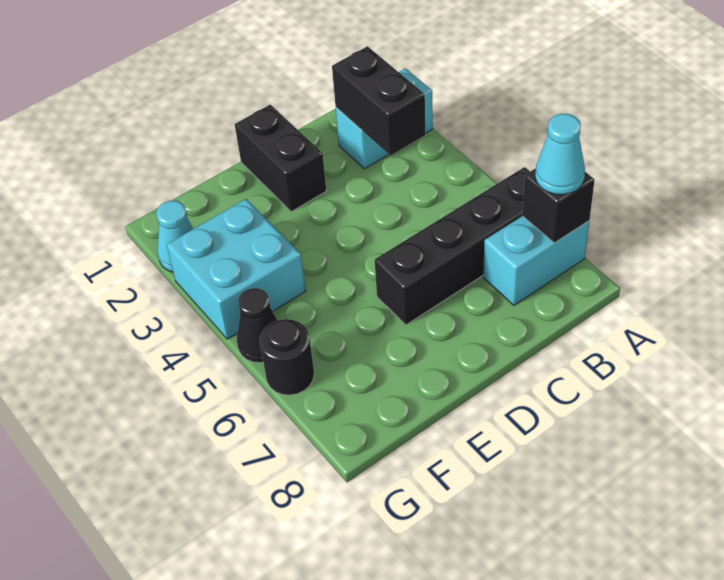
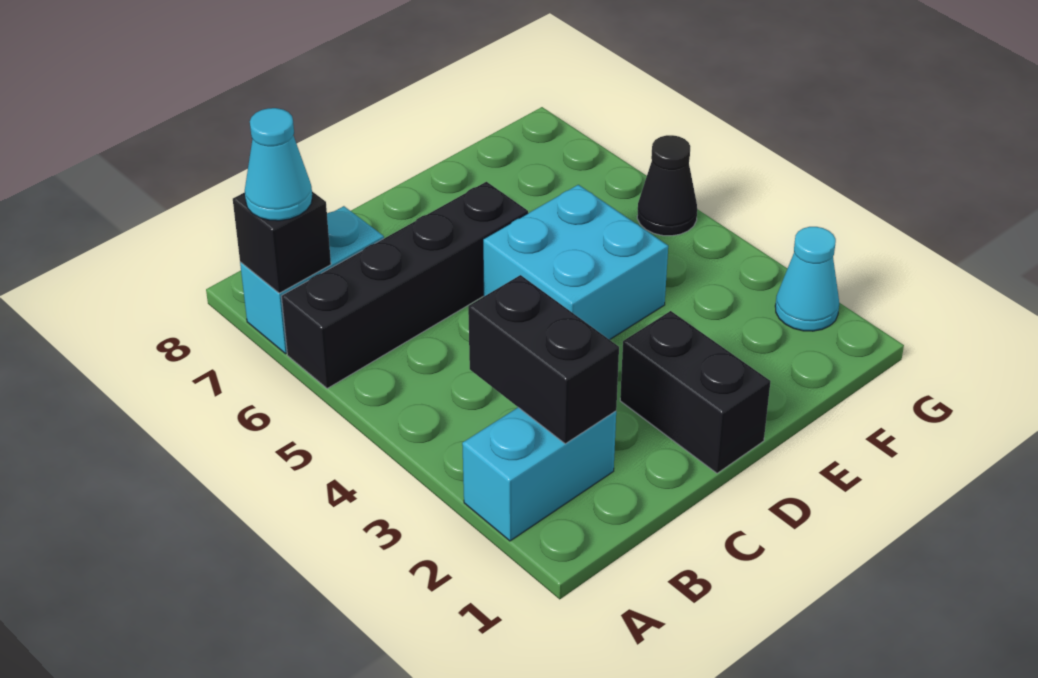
cyan brick F3:G4 level 1 -> cyan brick D4:E5 level 1
black round brick G6 level 1 -> none

